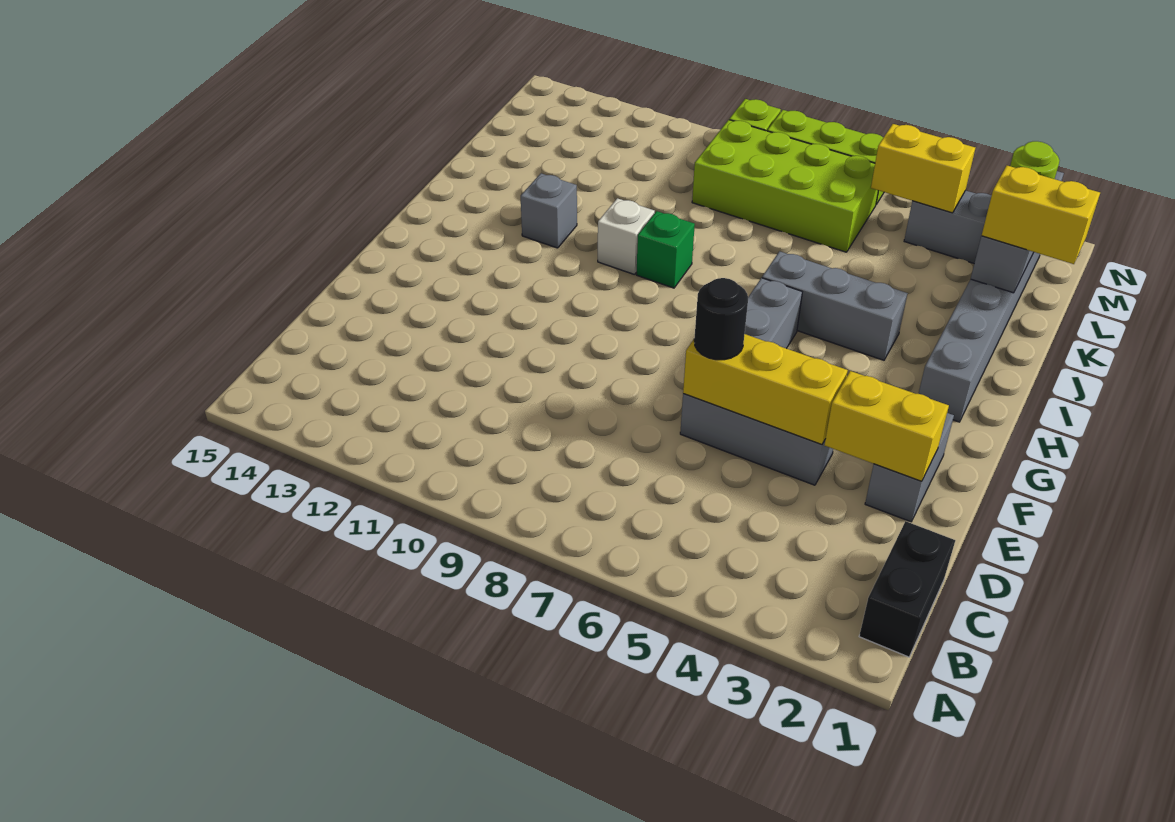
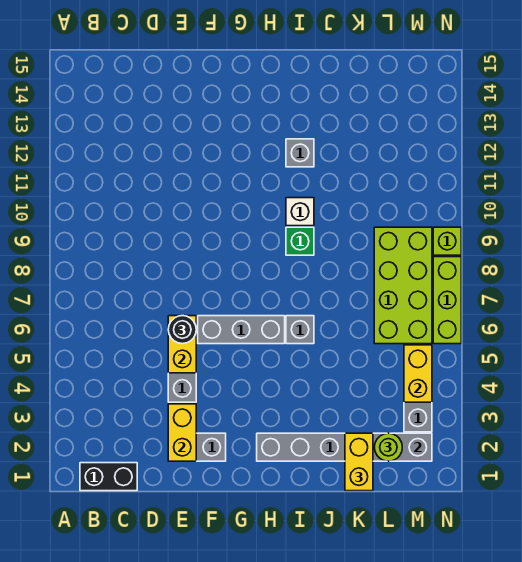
yellow brick E4:E6 level 2 -> yellow brick E5:E6 level 2
grey brick I4:I6 level 1 -> grey brick I6 level 1

